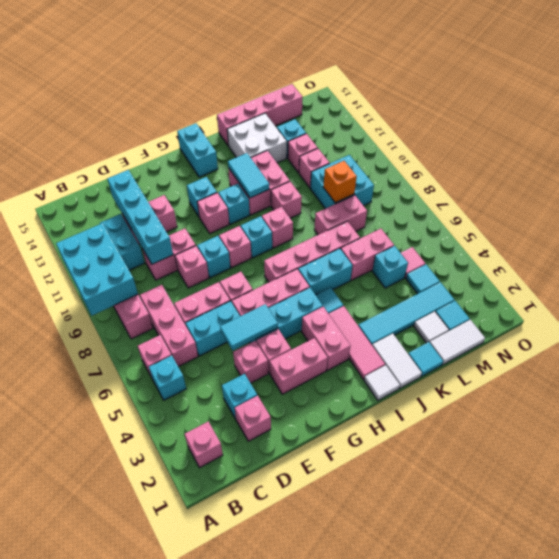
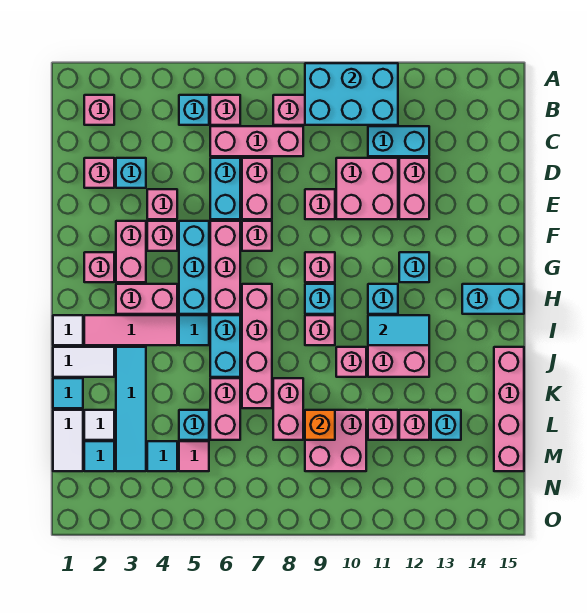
pink brick D10:E10 level 1 -> pink brick D10:E11 level 1
cyan brick D10:D13 level 2 -> none
cyan tile E5:F5 level 2 -> none
cyan brick F9 level 1 -> none
pink brick G11 level 1 -> pink brick G2 level 1
white brick J13:K14 level 1 -> none
cyan brick L9:M10 level 1 -> pink brick L9:M10 level 1

